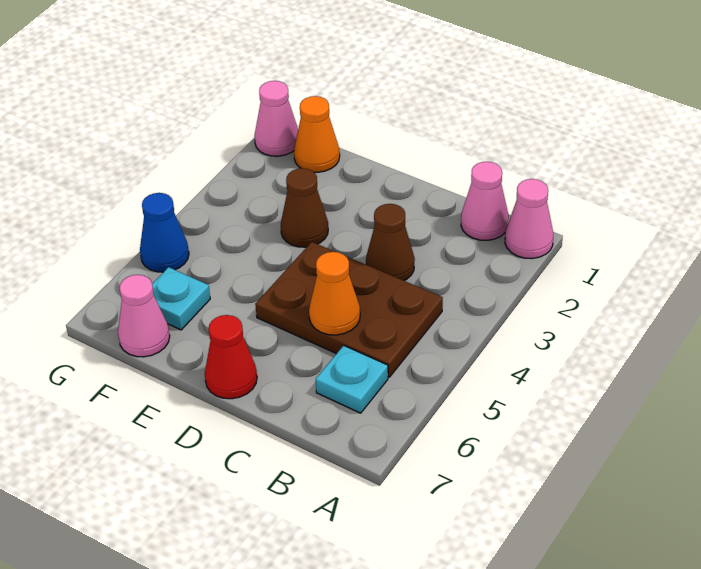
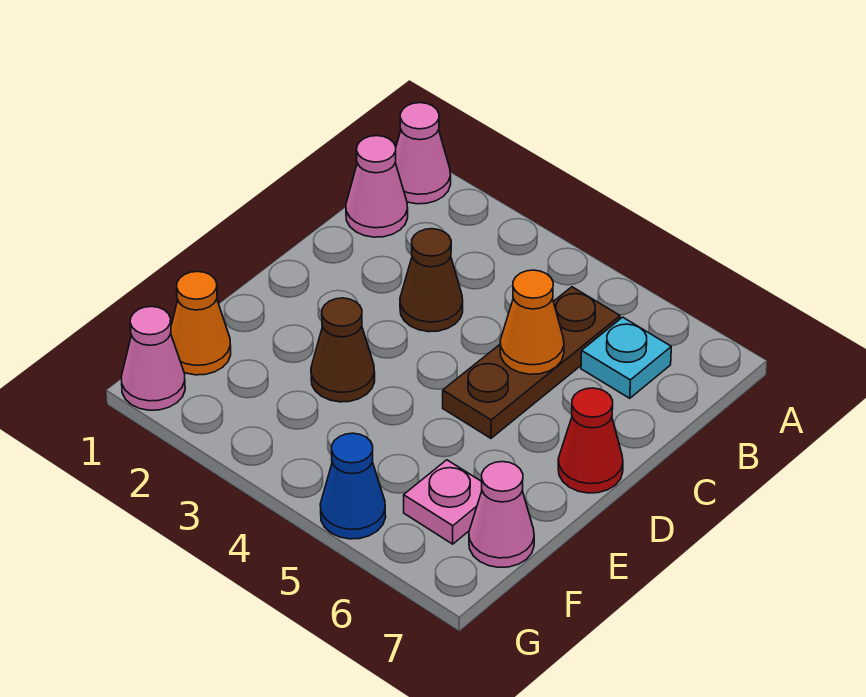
brown plate B4:D5 level 1 -> brown plate B5:D5 level 1
cyan plate F6 level 1 -> pink plate F6 level 1

